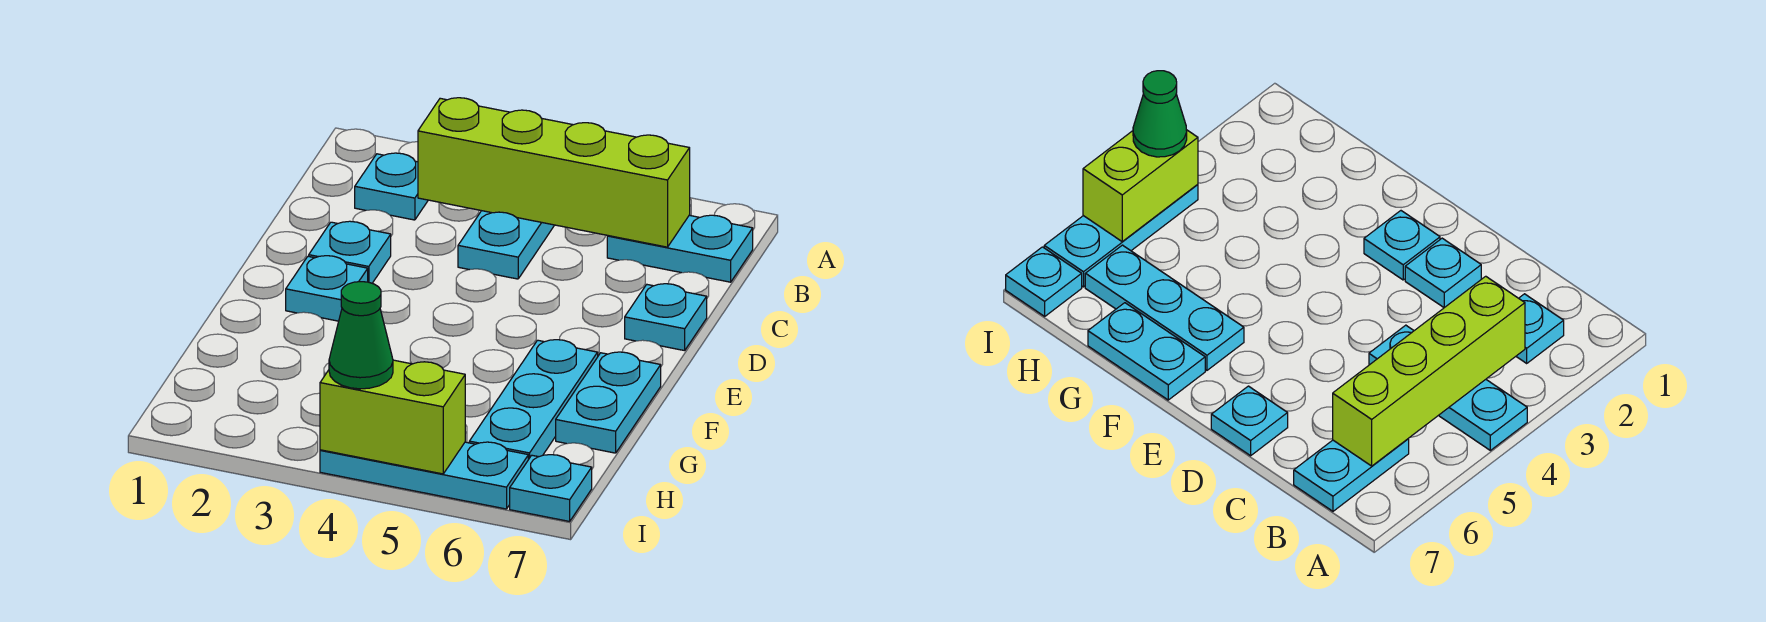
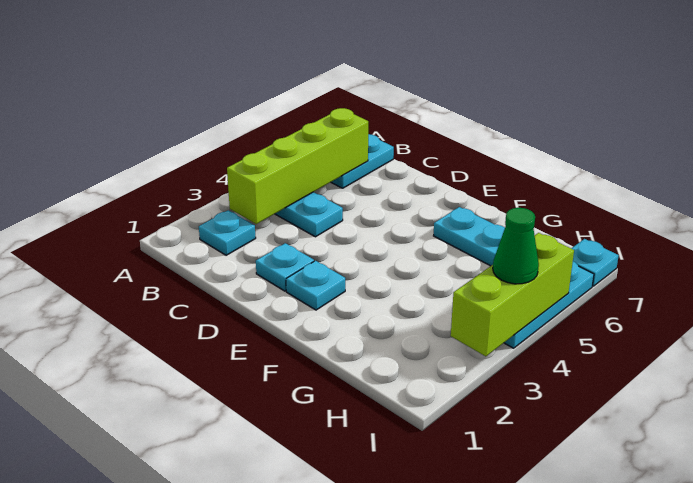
cyan plate D7 level 1 -> none
cyan plate F7:G7 level 1 -> none
lime brick I4:I5 level 2 -> lime brick I3:I5 level 2

